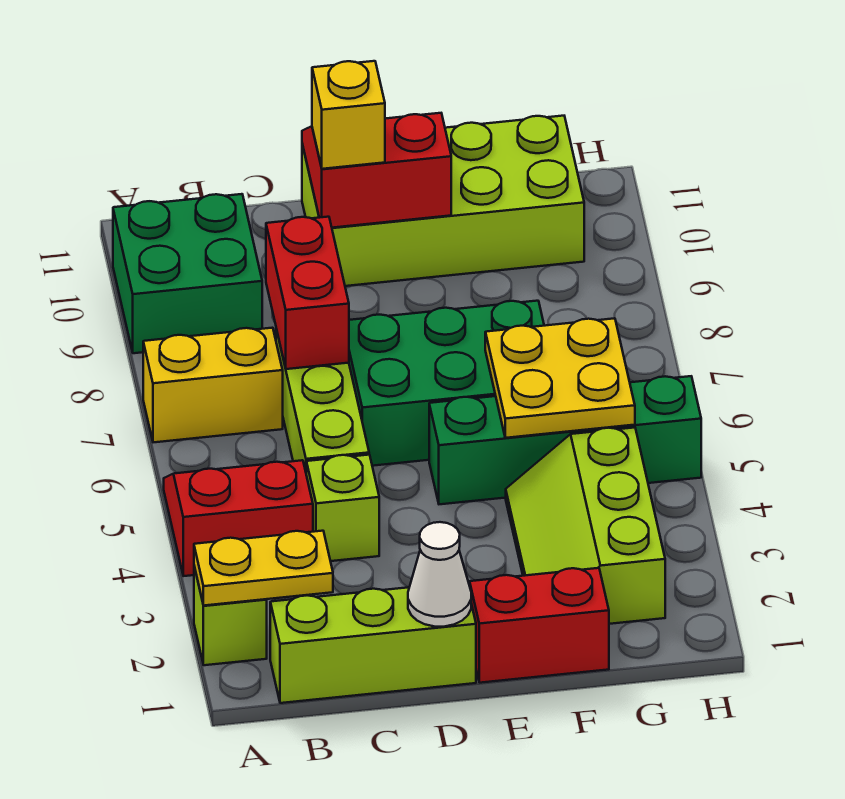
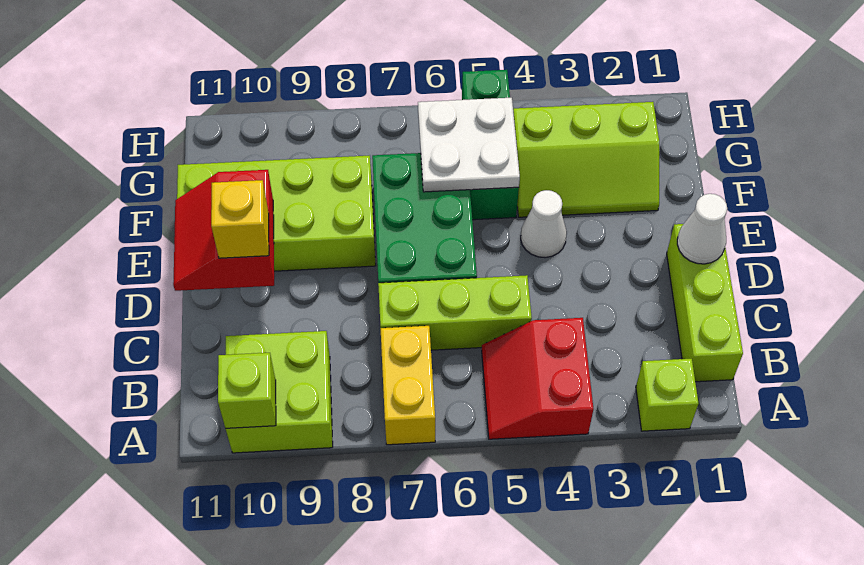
yellow plate A2:B2 level 2 -> none
green brick A9:B10 level 1 -> lime brick A9:B10 level 1
lime brick C4 level 1 -> lime brick A10 level 2
red brick C7:C8 level 2 -> none
lime brick D10:G11 level 1 -> lime brick E8:F11 level 1
red brick E1:F1 level 1 -> none
none -> white cone E4 level 1
green brick E5:H5 level 1 -> green brick F5:H5 level 1
yellow plate F5:G6 level 2 -> white plate F5:G6 level 2

